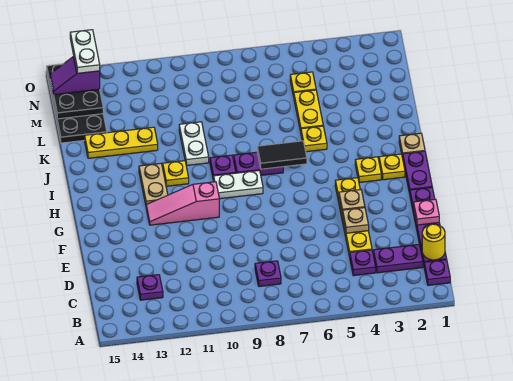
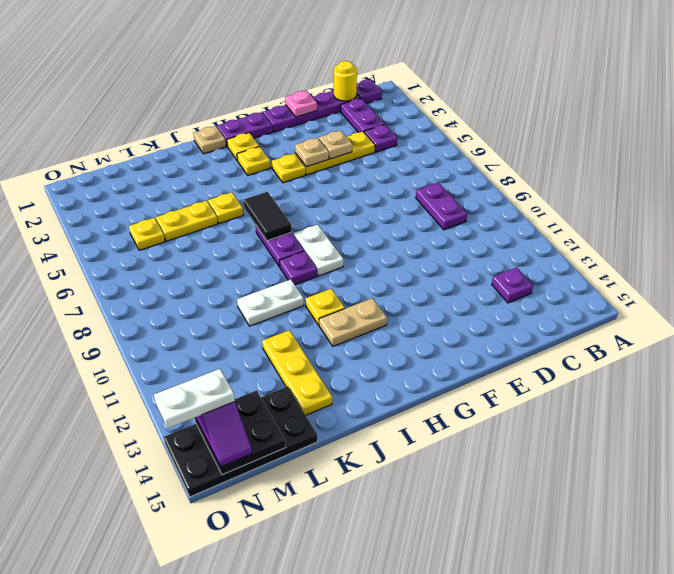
purple plate C8 level 1 -> purple plate C8:C9 level 1
pink slope G10:G12 level 1 top 10 -> none

